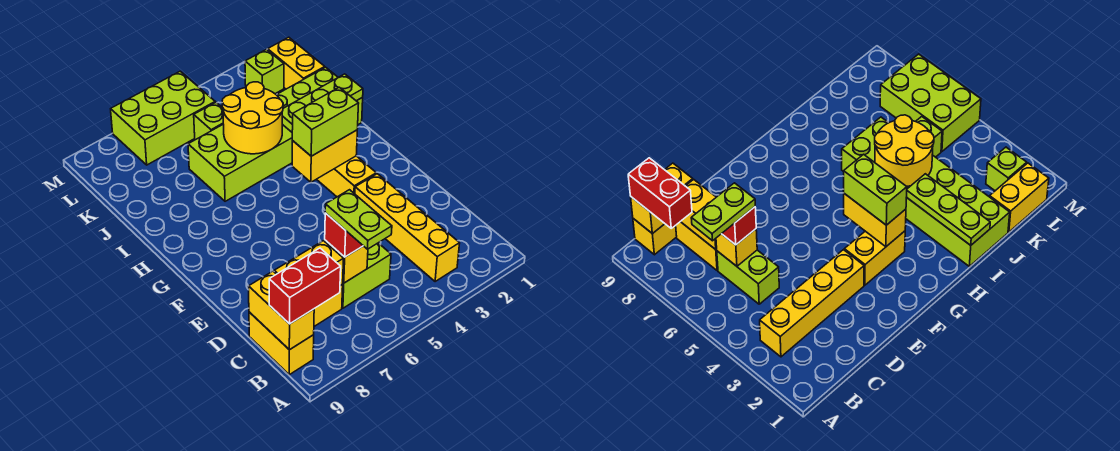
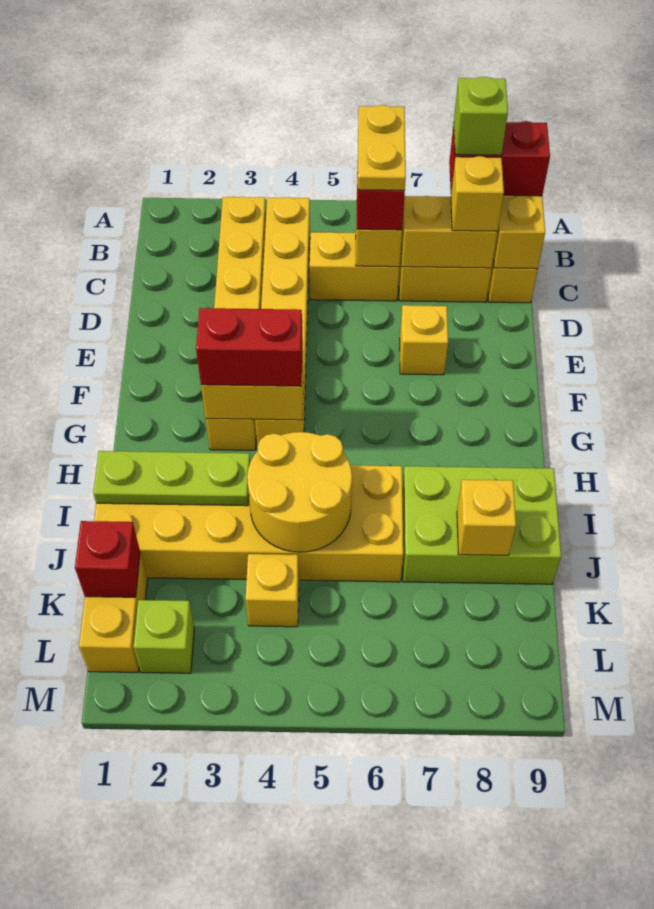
none -> yellow brick B4:G4 level 1
lime plate B6:C6 level 4 -> yellow plate B6:C6 level 4
lime brick C5:C6 level 1 -> yellow brick C5:C6 level 1
none -> yellow brick C8 level 3
none -> yellow brick E7 level 1
lime brick G3:G4 level 3 -> red brick G3:G4 level 3
lime brick I1:J6 level 1 -> yellow brick I1:J6 level 1
none -> yellow brick J8 level 2
none -> red brick K1 level 2
none -> yellow brick K4 level 1
lime brick K5 level 1 -> lime brick B8 level 4
lime brick L5:M7 level 1 -> lime brick I7:J9 level 1

